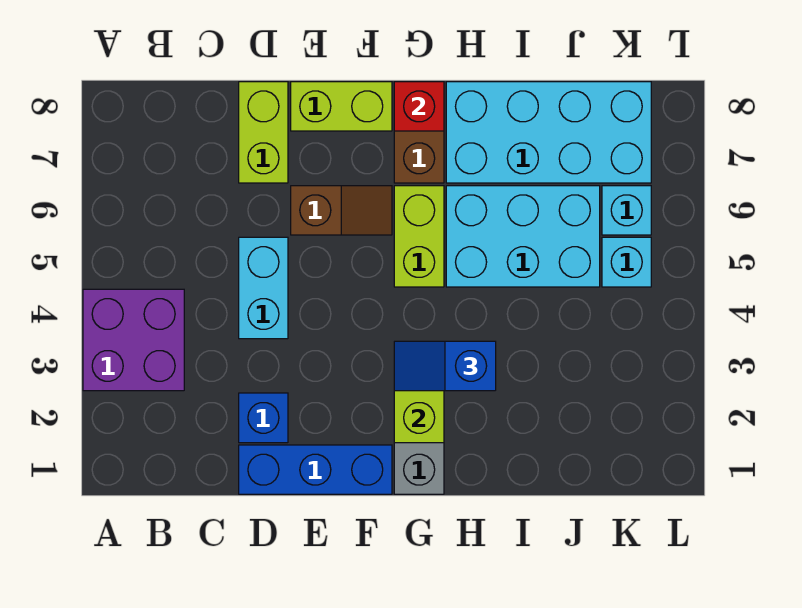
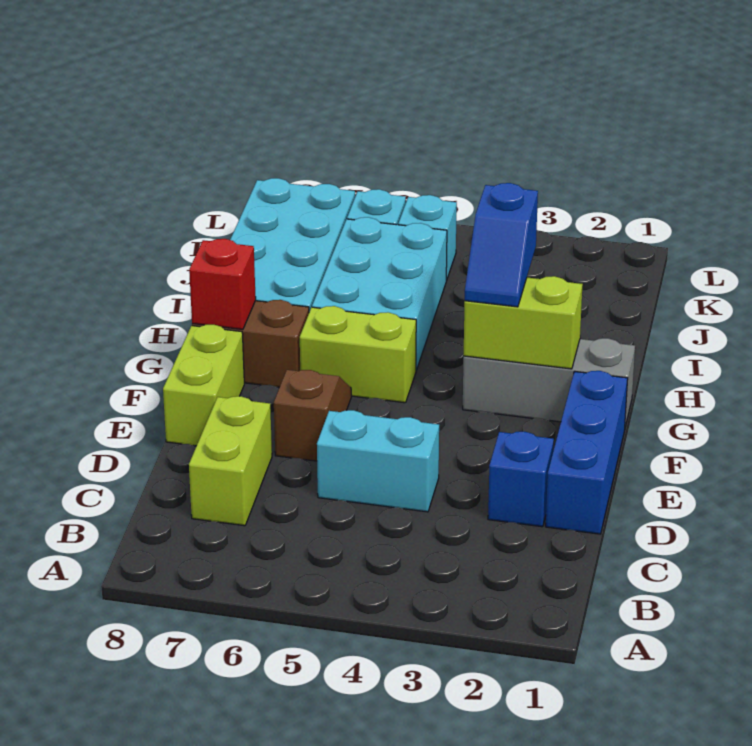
purple brick A3:B4 level 1 -> none
lime brick D7:D8 level 1 -> lime brick C7:D7 level 1

